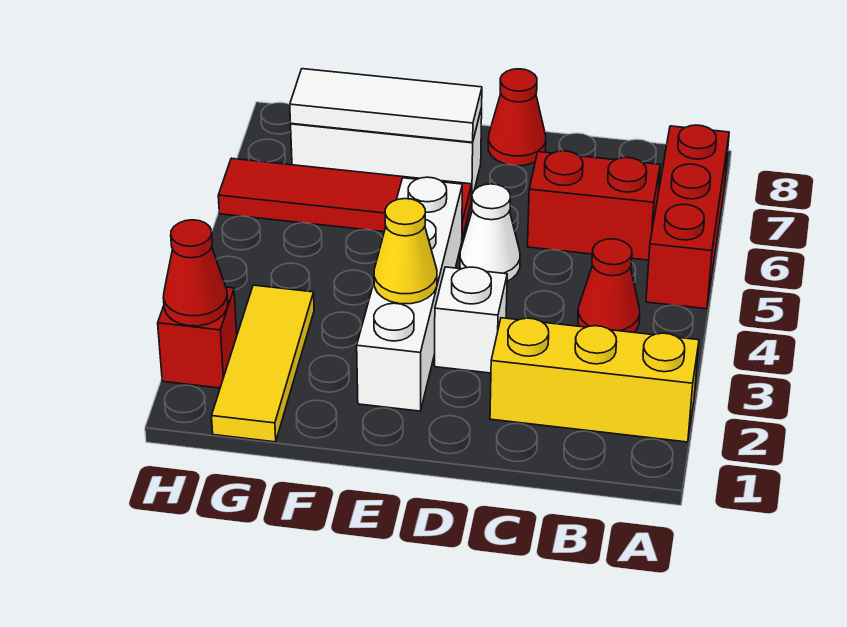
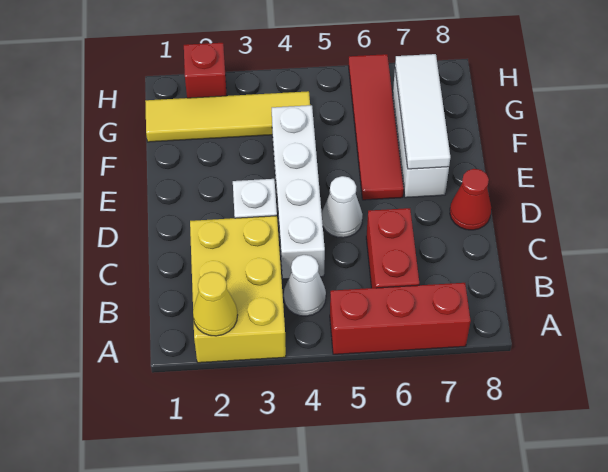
yellow brick A2:C2 level 1 -> yellow brick A2:C3 level 1
red cone B4 level 1 -> white cone B4 level 1
white brick E2:E5 level 1 -> white brick C4:F4 level 1
yellow cone E3 level 2 -> yellow cone A2 level 2
yellow tile G1:G3 level 1 -> yellow tile G1:G4 level 1
red cone H2 level 2 -> none

